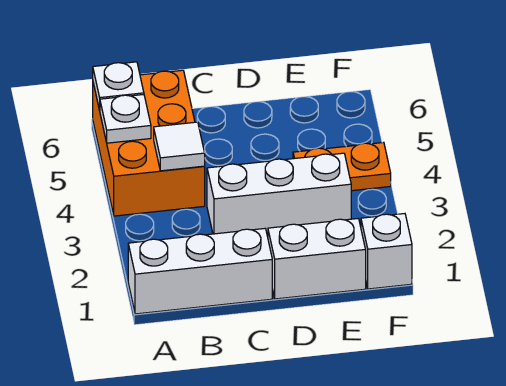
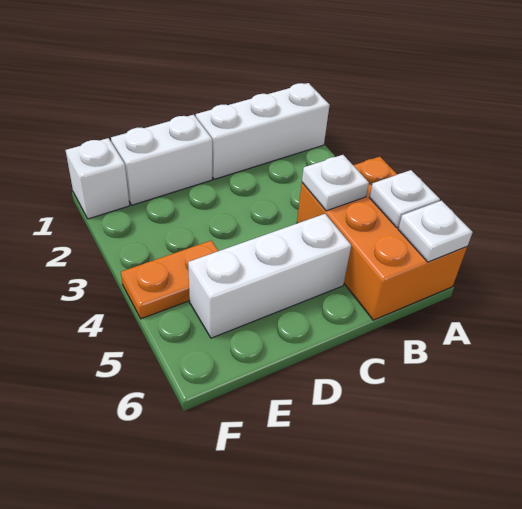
white tile B4 level 2 -> white plate B4 level 2
white brick C3:E3 level 1 -> white brick C5:E5 level 1

